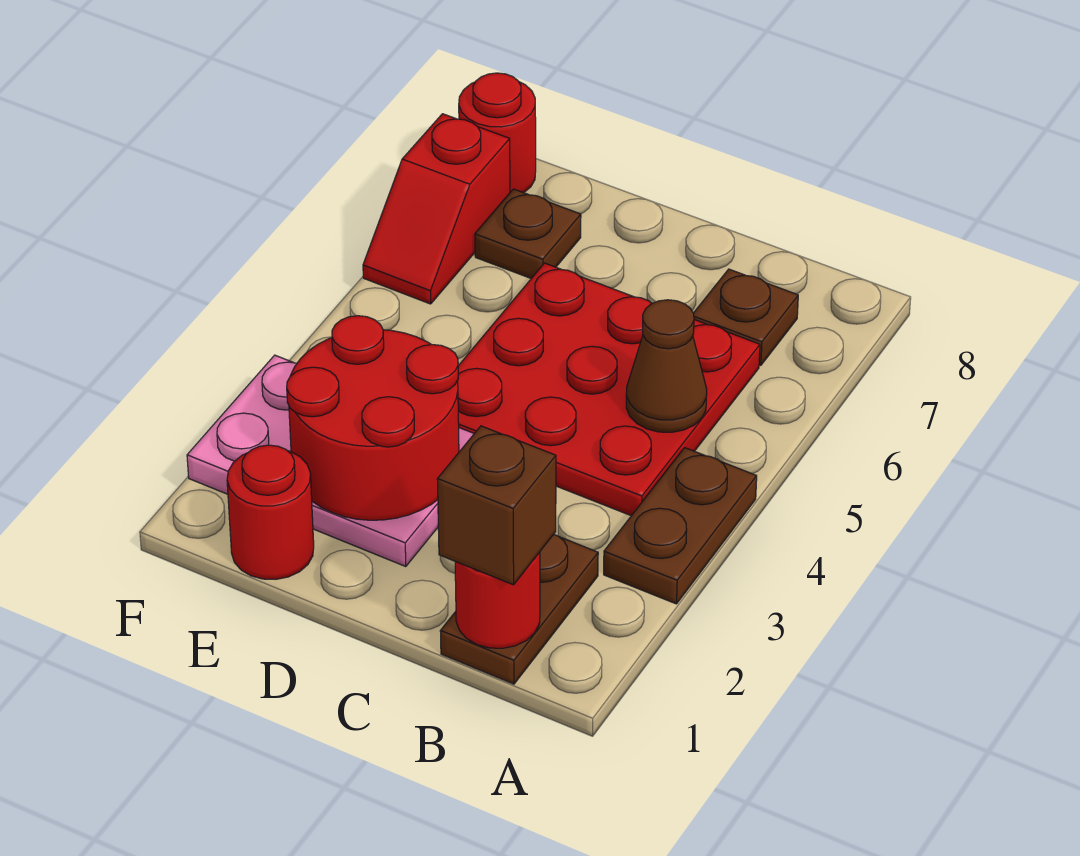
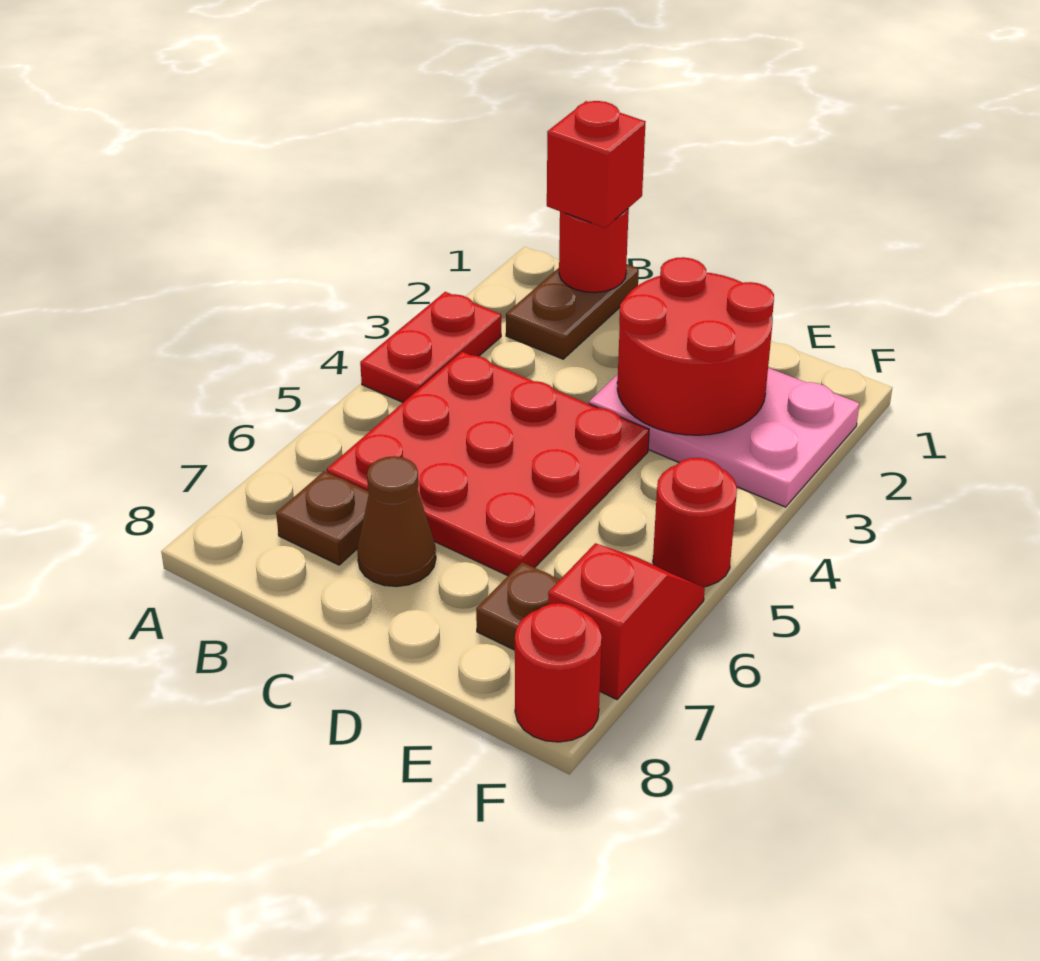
brown plate A3:A4 level 1 -> red plate A3:A4 level 1
brown brick B1 level 3 -> red brick B1 level 3
brown cone B5 level 2 -> brown cone C7 level 1
red round brick E1 level 1 -> red round brick F5 level 1

